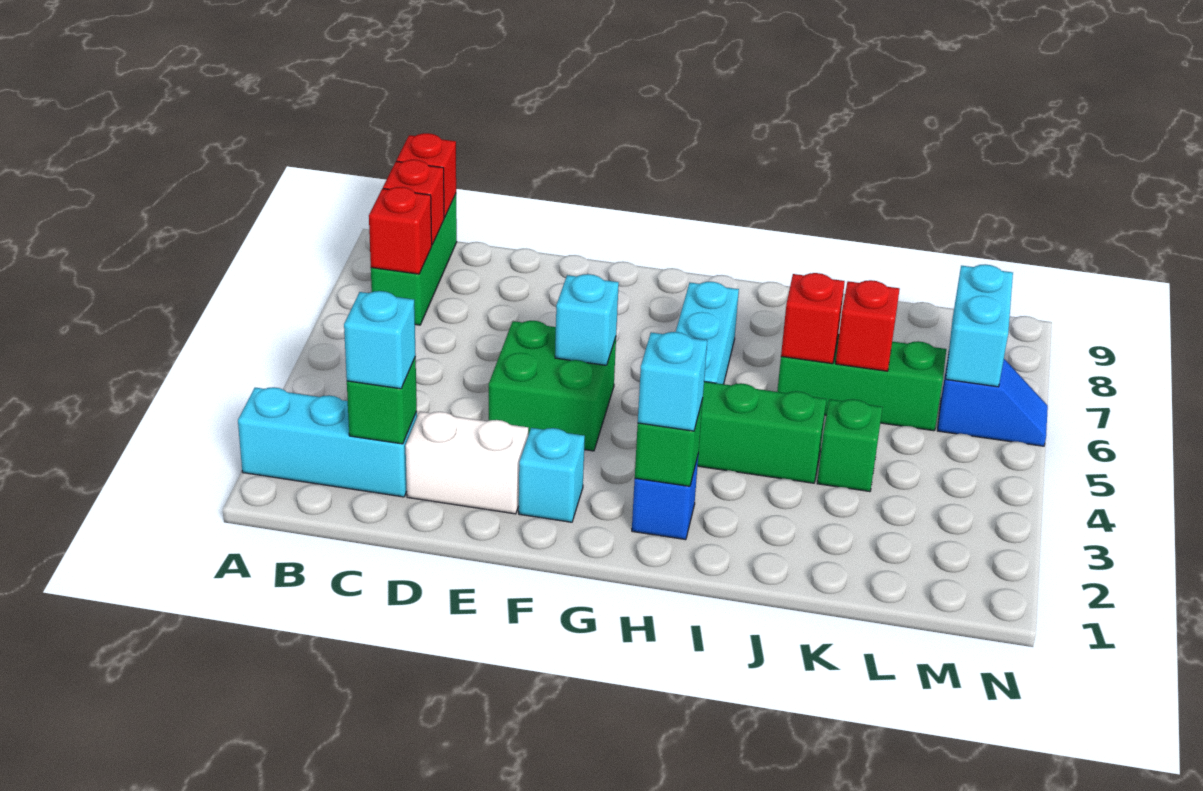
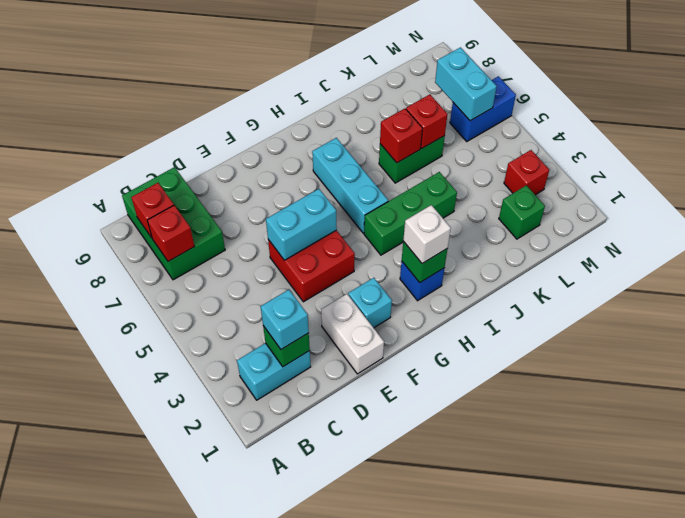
cyan brick A2:C2 level 1 -> cyan brick B2:C2 level 1
green brick B7:B9 level 1 -> green brick B7:C9 level 1
red brick B9 level 2 -> red brick M3 level 1
white brick D2:E2 level 1 -> white brick E1:E2 level 1
green brick E4:F5 level 1 -> red brick E4:F5 level 1
cyan brick F5 level 2 -> cyan brick E5:F5 level 2
cyan brick H2 level 3 -> white brick H2 level 3
green brick J6:L6 level 1 -> green brick J6:K6 level 1
green brick K4 level 1 -> green brick L2 level 1
blue slope M6:N6 level 1 top M -> blue brick M6:N6 level 1

